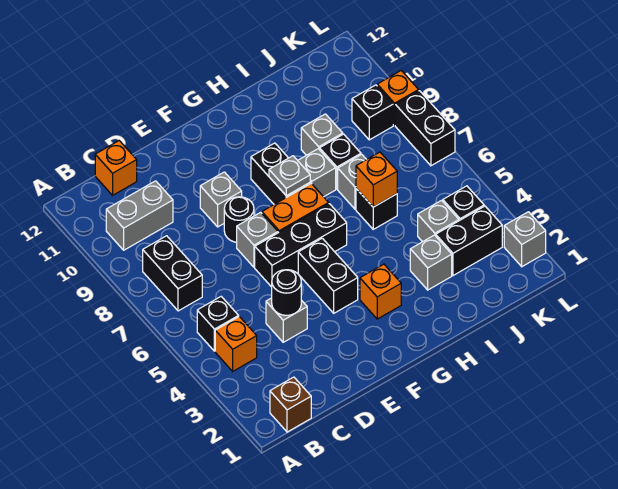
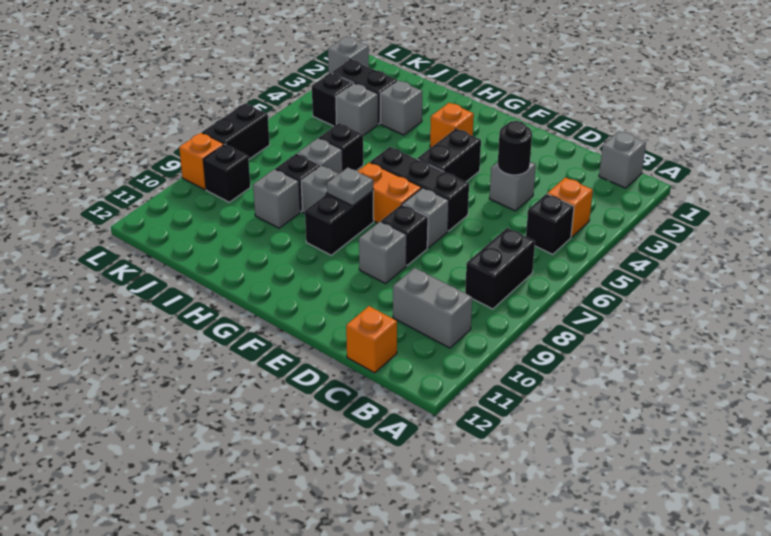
brown brick B1 level 1 -> grey brick B1 level 1
black round brick E8 level 1 -> black brick E8 level 1
orange brick I6 level 2 -> none

